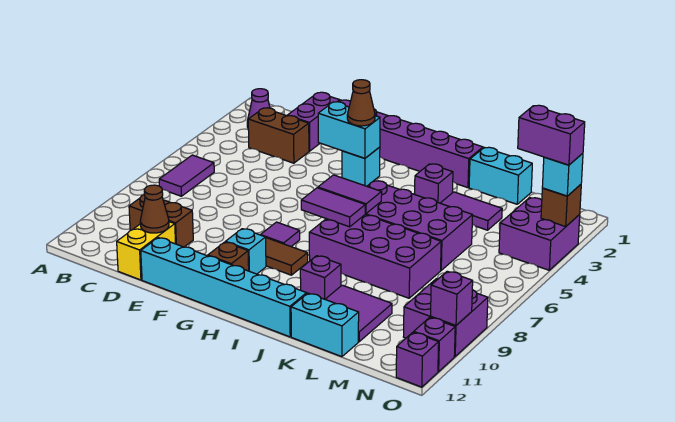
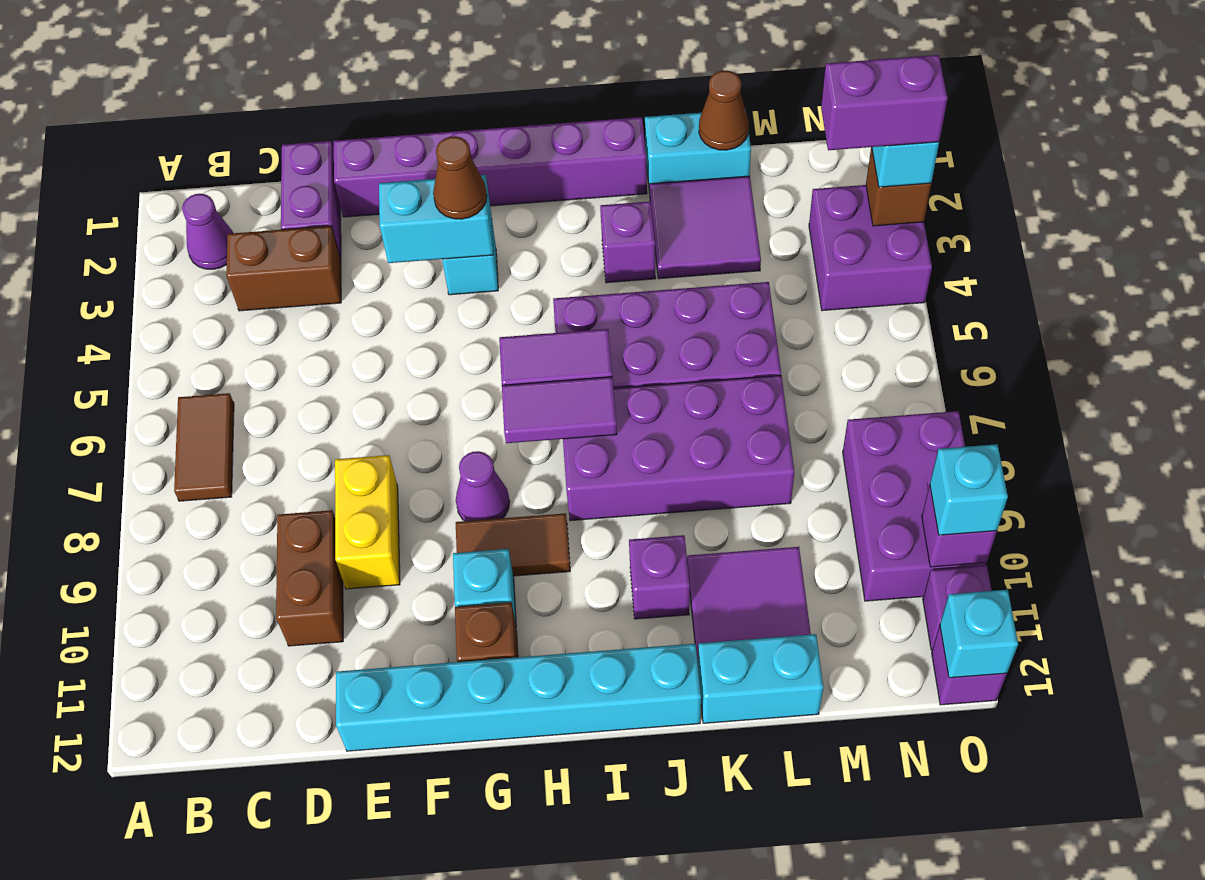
purple tile B6:B7 level 1 -> brown tile B6:B7 level 1
brown brick C10:D10 level 1 -> brown brick D9:D10 level 1
yellow brick D11:D12 level 1 -> yellow brick E8:E9 level 1
brown cone D11 level 2 -> brown cone L1 level 2
purple tile G8 level 1 -> purple cone G8 level 1
purple tile K3:L3 level 1 -> purple tile K2:L3 level 1
purple brick N9:O10 level 1 -> purple brick N8:O10 level 1
none -> cyan brick O10 level 3
none -> cyan brick O12 level 2

